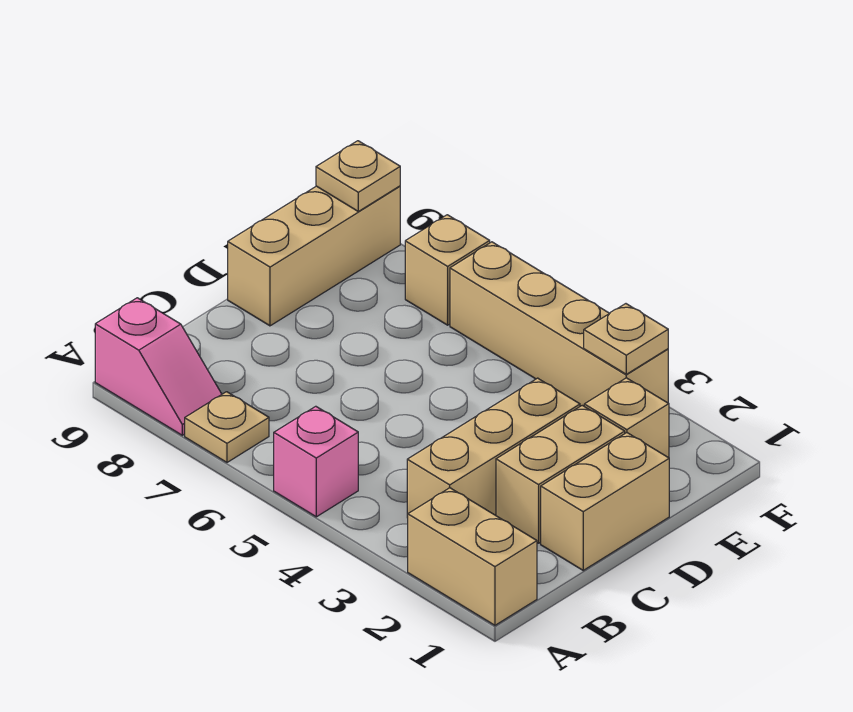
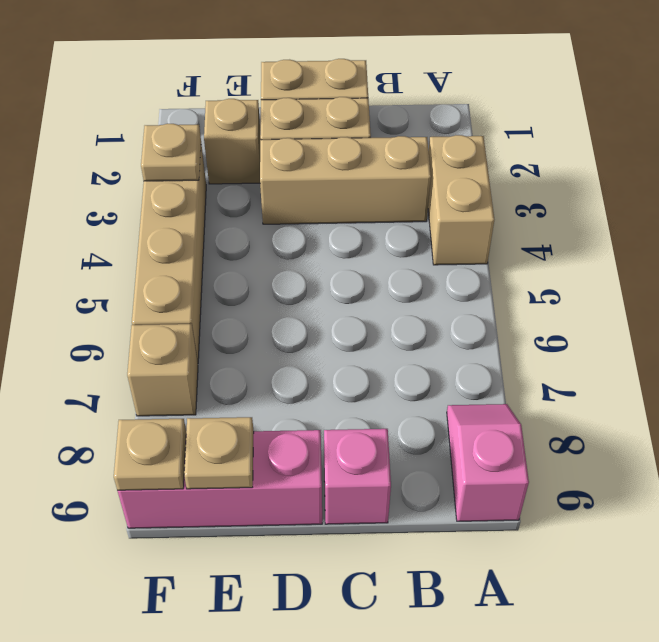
tan brick A1:A2 level 1 -> tan brick A3:A4 level 1
pink brick A5 level 1 -> pink brick C9 level 1
tan plate A7 level 1 -> tan plate E9 level 2
tan brick D9:F9 level 1 -> pink brick D9:F9 level 1

